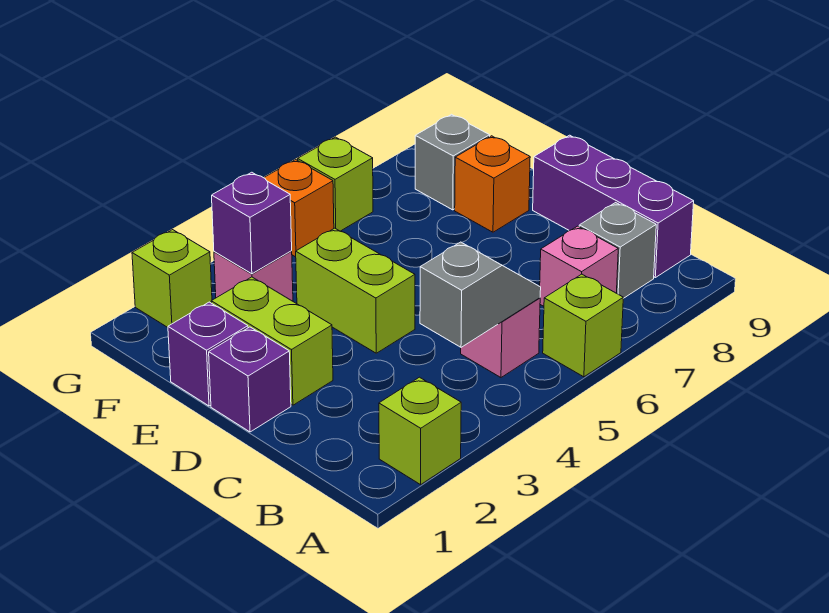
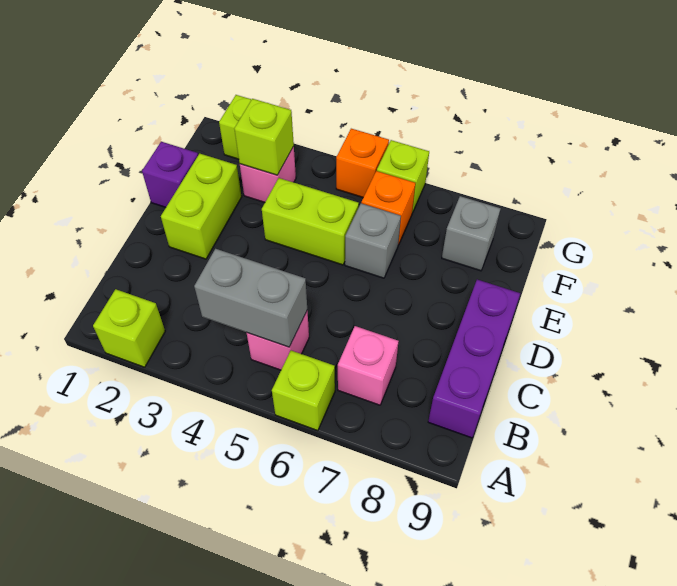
grey slope B4:B5 level 2 top 4 -> grey brick B4:B5 level 2
grey brick B8 level 1 -> grey brick E6 level 1
purple brick D1 level 1 -> none
lime brick D4:E4 level 1 -> lime brick E4:E5 level 1
orange brick E8 level 1 -> orange brick F6 level 1
purple brick F3 level 2 -> lime brick F3 level 2

